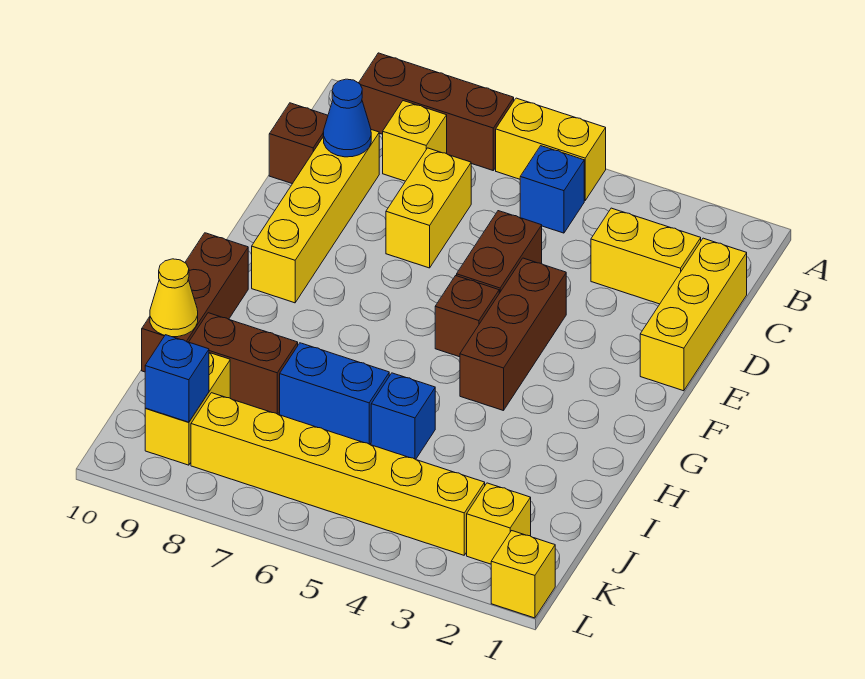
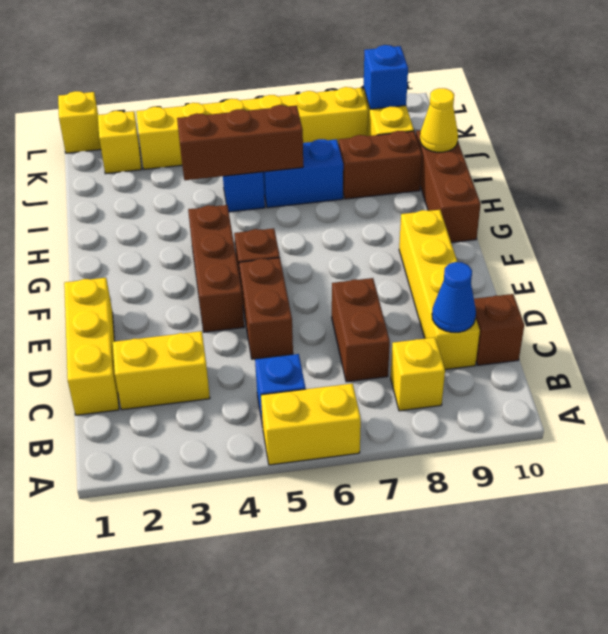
brown brick A7:A9 level 1 -> brown brick I4:I6 level 2
yellow brick C7:D7 level 1 -> brown brick C7:D7 level 1

